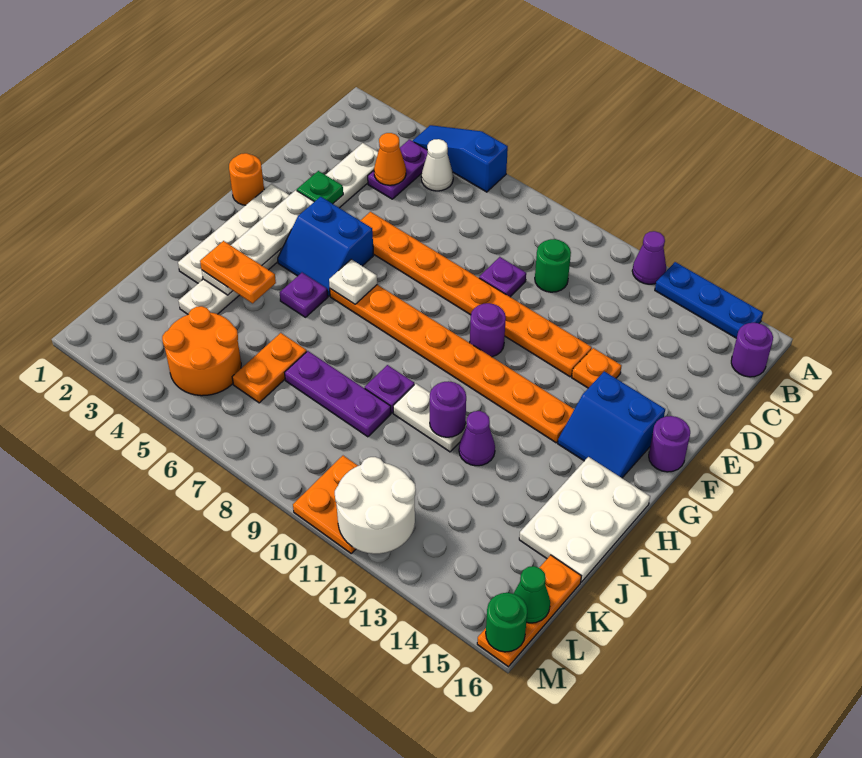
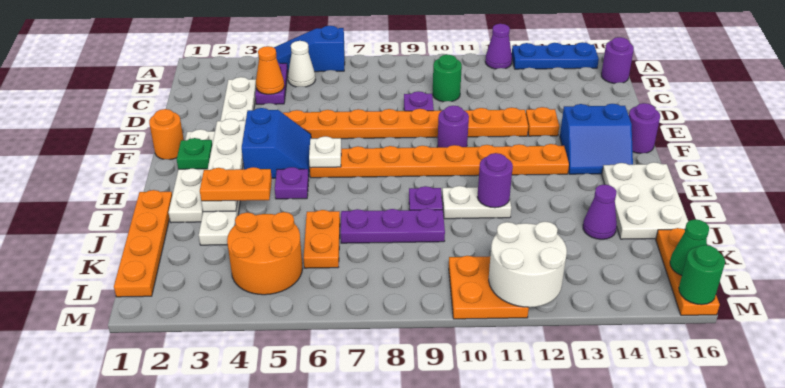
green plate E3 level 2 -> green plate G2 level 2
blue slope F4:G5 level 1 top F -> blue slope F4:G5 level 1 top 4
none -> orange plate I1:L1 level 1
purple cone I12 level 1 -> purple cone J14 level 1

